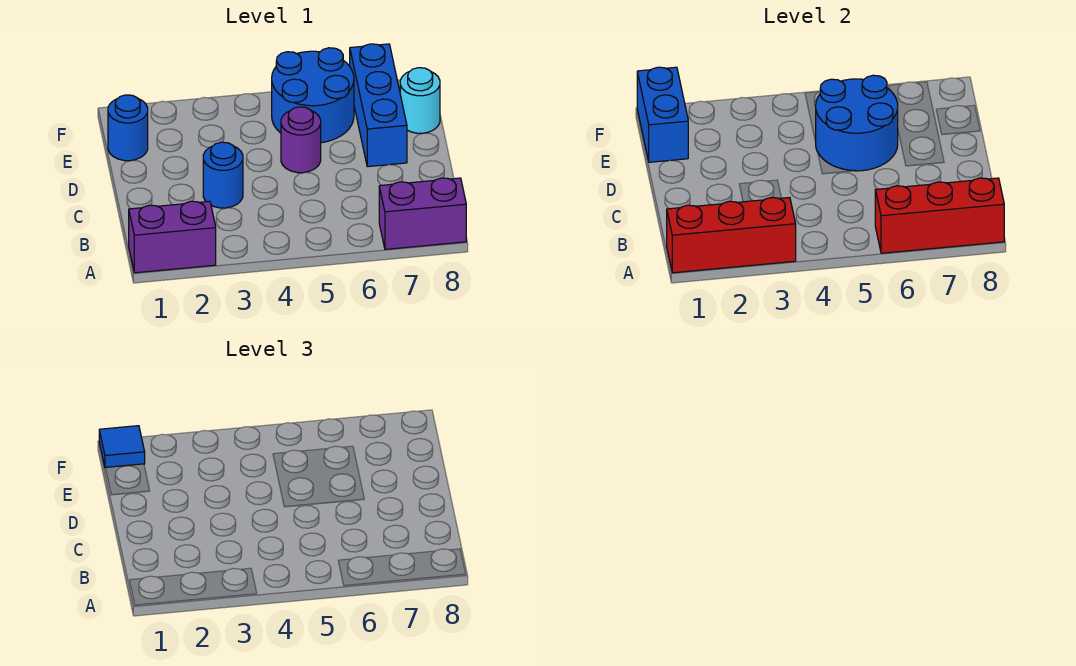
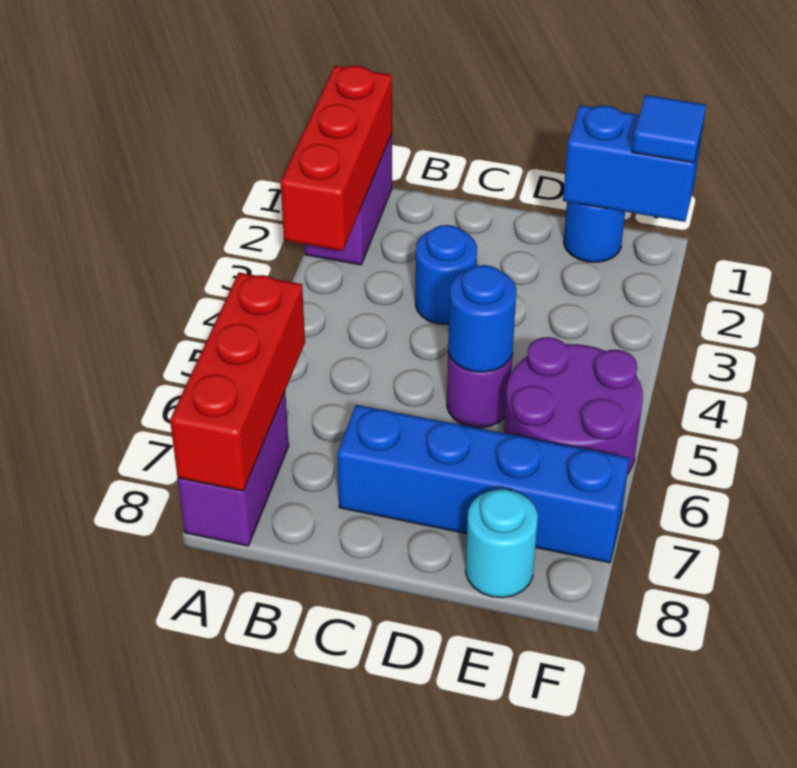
blue round brick D5:E6 level 2 -> blue round brick D5 level 2
blue brick D7:F7 level 1 -> blue brick C7:F7 level 1
blue round brick E5:F6 level 1 -> purple round brick E5:F6 level 1

